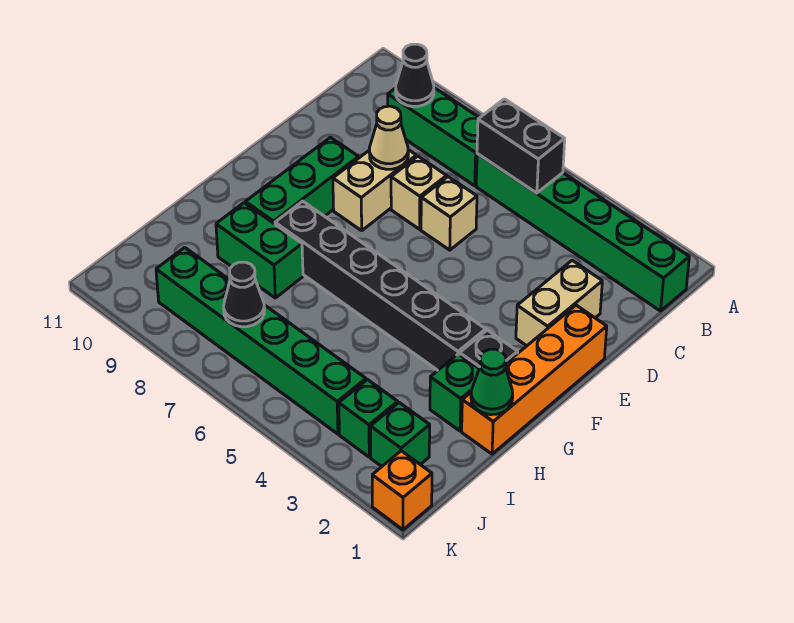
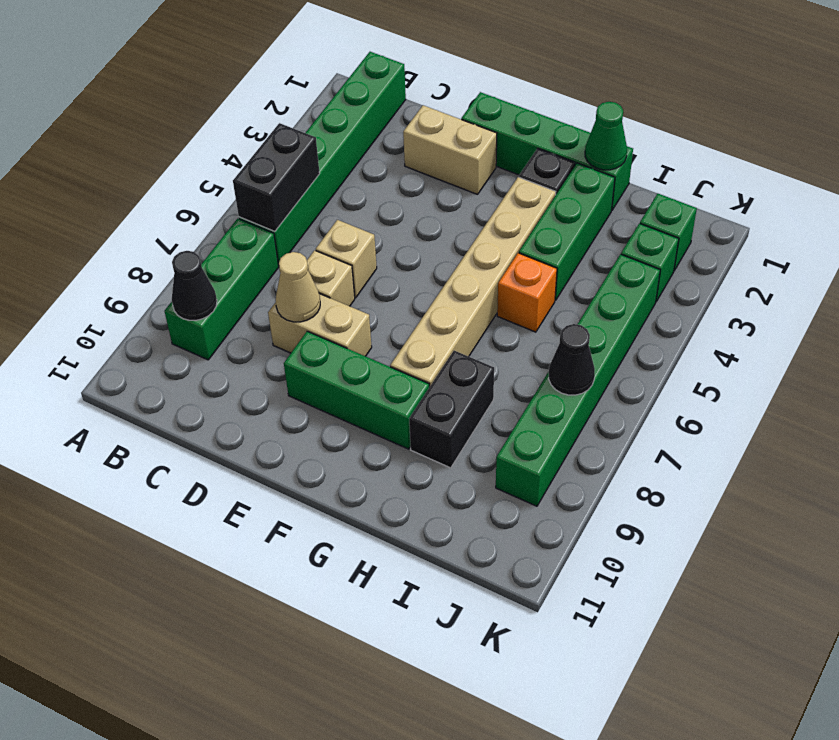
orange brick E1:H1 level 1 -> green brick E1:H1 level 1
black brick G3:G8 level 1 -> tan brick G3:G8 level 1
green brick H2 level 1 -> green brick H2:H4 level 1
green brick H8:H9 level 1 -> black brick H8:H9 level 1
orange brick K1 level 1 -> orange brick H5 level 1

